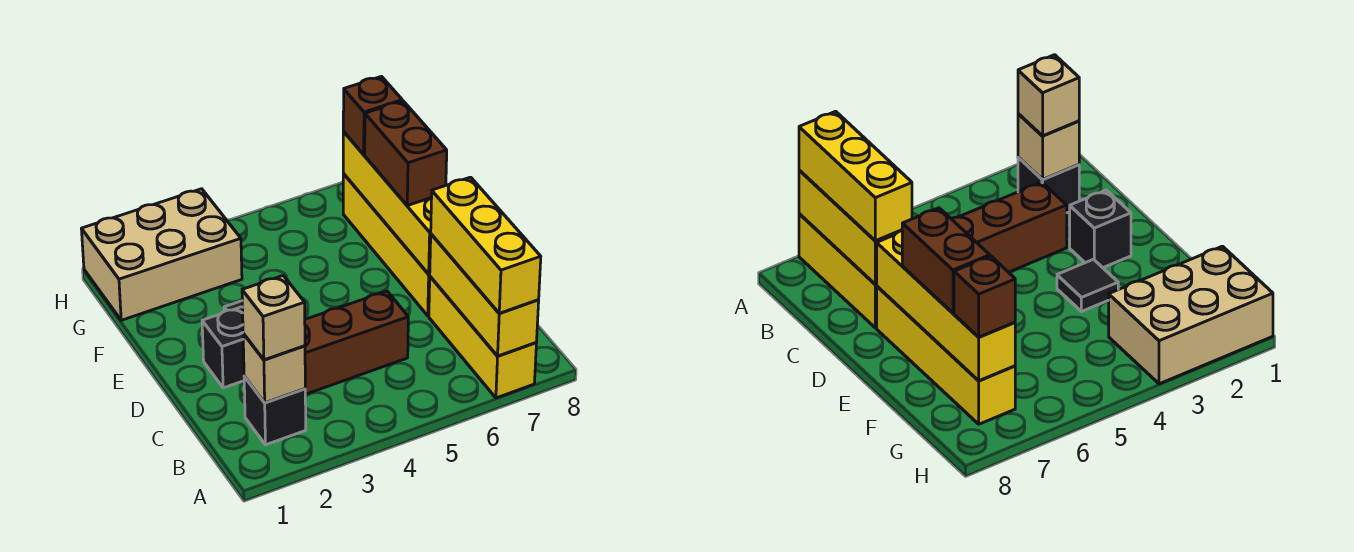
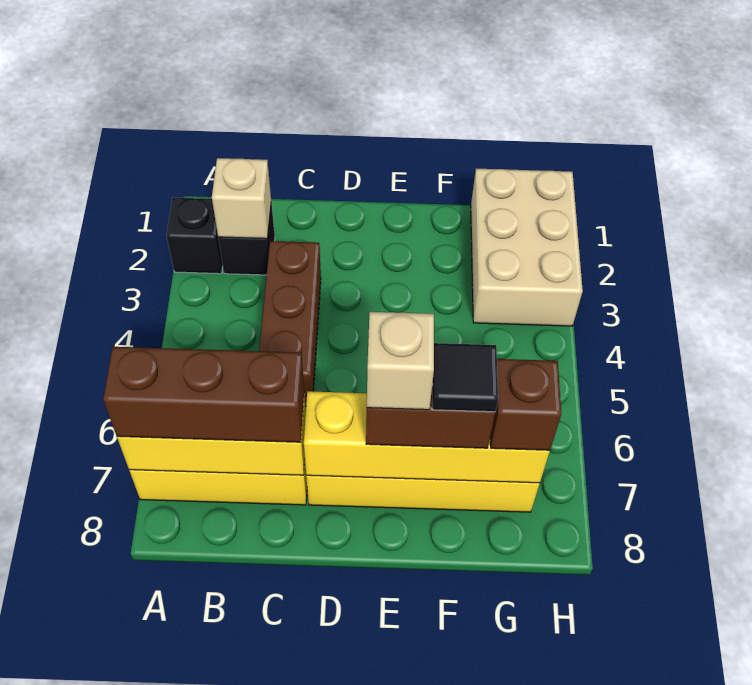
yellow brick A7:C7 level 3 -> brown brick A7:C7 level 3
tan brick B2 level 3 -> tan brick E7 level 4
black brick D2 level 1 -> black brick A2 level 1
black tile E3 level 1 -> black tile F7 level 4

